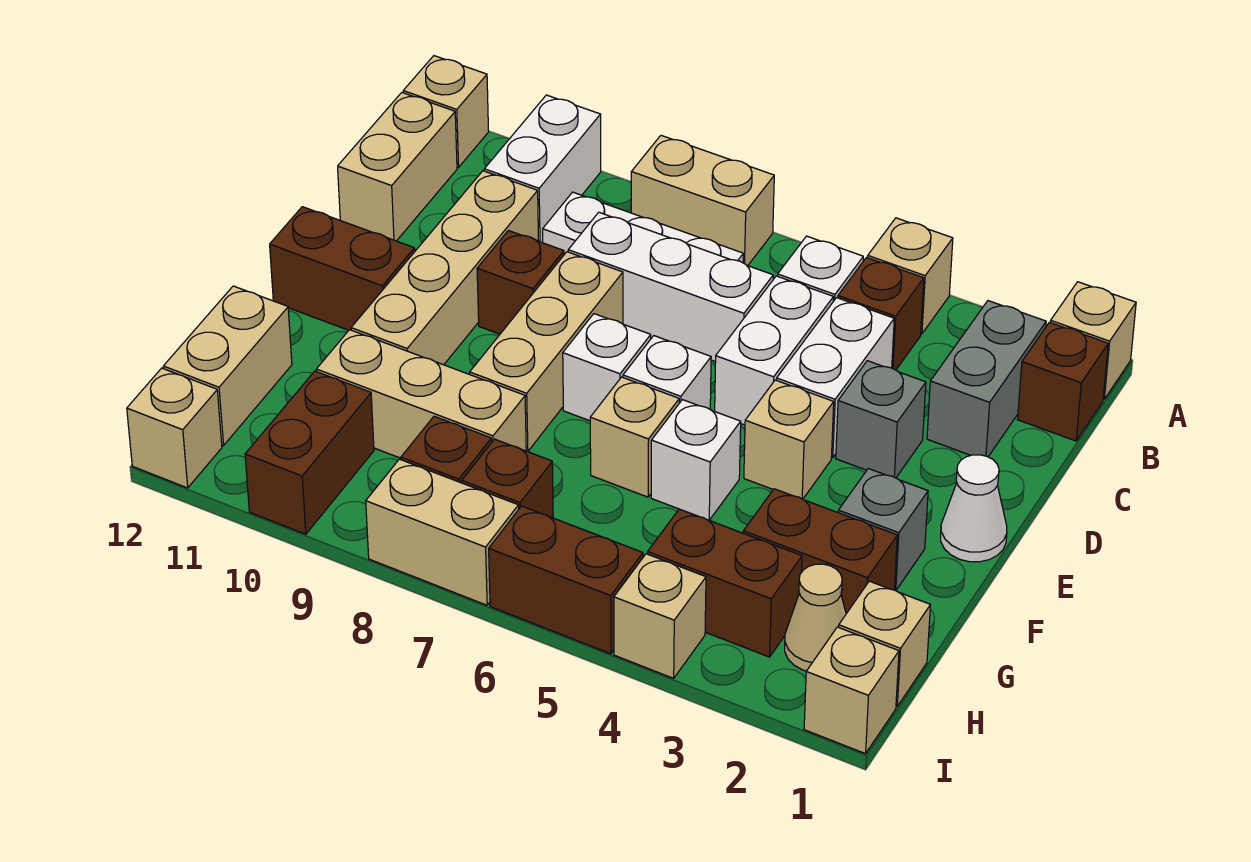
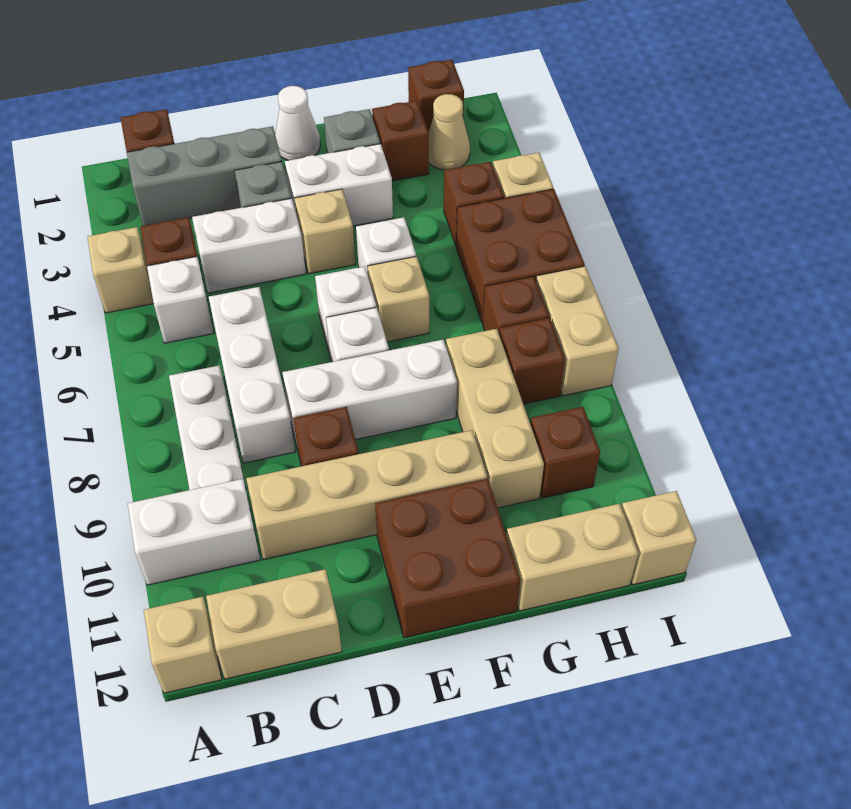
tan brick A1 level 1 -> none
tan brick A7:A8 level 1 -> none
grey brick B2:C2 level 1 -> grey brick B2:D2 level 1
white brick C5:D5 level 1 -> white brick E3:F3 level 1
tan brick D8:F8 level 1 -> white brick D8:F8 level 1
brown brick E11:E12 level 1 -> brown brick E11:F12 level 1
brown brick G2:G3 level 1 -> brown brick G2 level 1
tan brick H1 level 1 -> brown brick H1 level 1
brown brick H3:H4 level 1 -> brown brick H4 level 1
brown brick H10:I10 level 1 -> brown brick H10 level 1
tan brick I1 level 1 -> none
brown brick I5:I6 level 1 -> brown brick H5:I6 level 1

